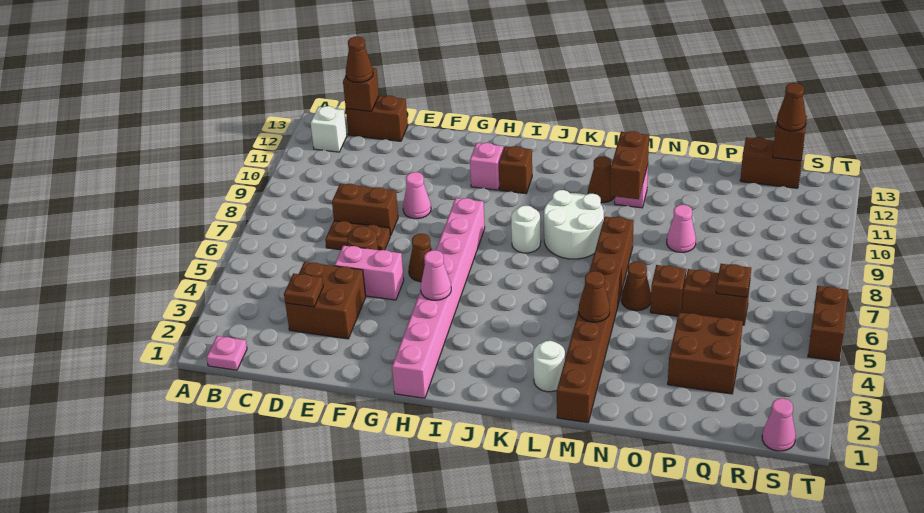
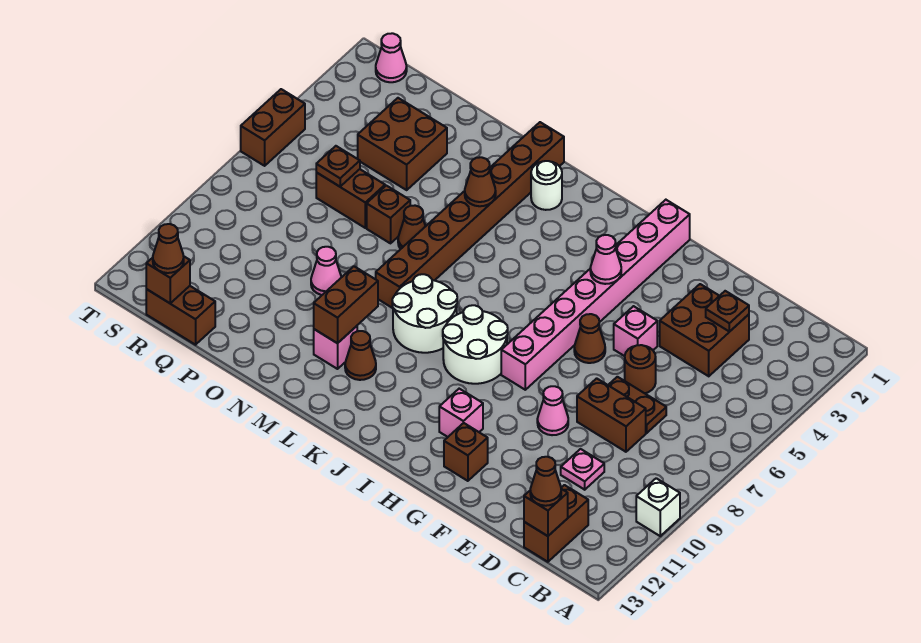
pink plate B1 level 1 -> pink plate D10 level 1
white brick B12 level 1 -> white brick A10 level 1
brown brick C13:D13 level 1 -> brown brick C12:C13 level 1
pink brick E5:F5 level 1 -> pink brick F5 level 1
brown brick I11 level 1 -> brown brick G12 level 1
white round brick J8 level 1 -> white round brick I8:J9 level 1

